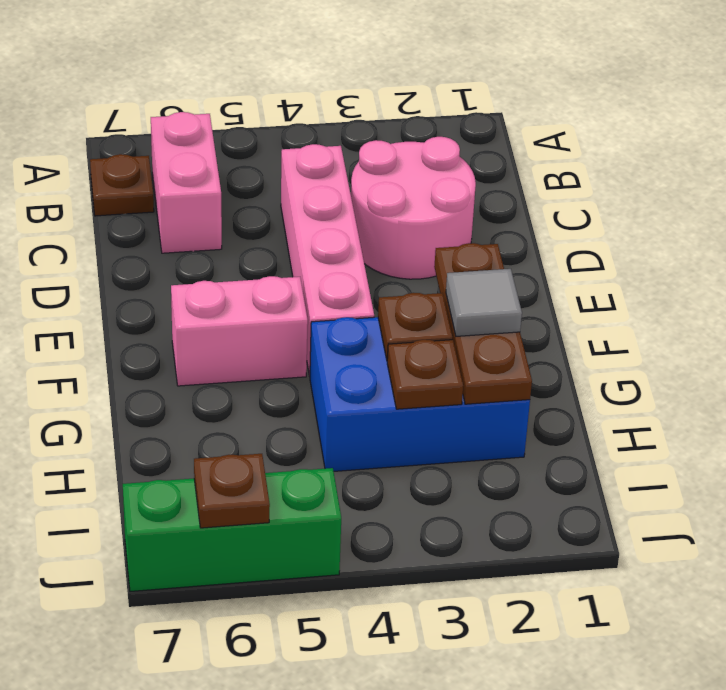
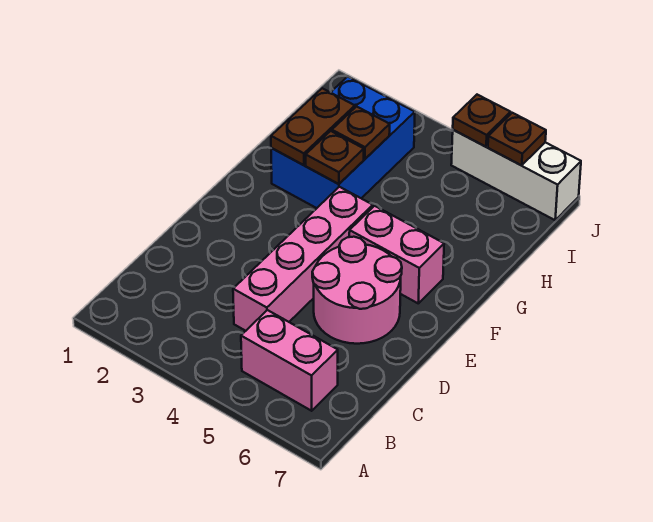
pink brick B6:C6 level 1 -> pink brick B5:B6 level 1
brown plate B7 level 1 -> brown plate J5 level 2
pink round brick C2:D3 level 1 -> pink round brick D5:E6 level 1
brown plate F2:H2 level 2 -> brown plate G2:H2 level 2
blue brick G2:H4 level 1 -> blue brick G2:I3 level 1
grey tile G2 level 3 -> none
green brick J5:J7 level 1 -> white brick J5:J7 level 1

